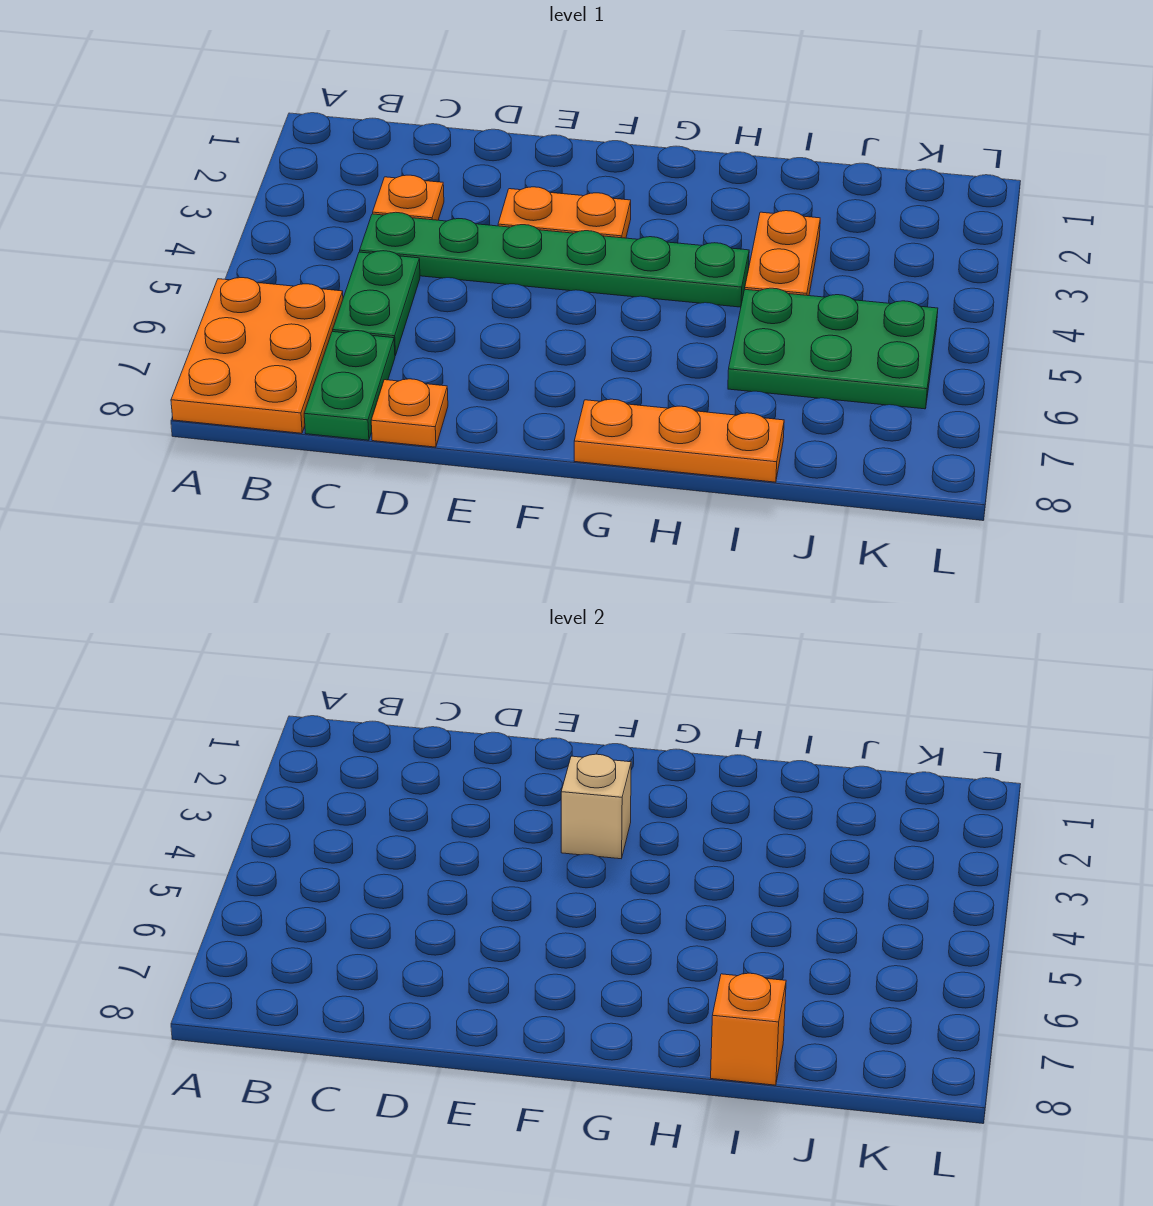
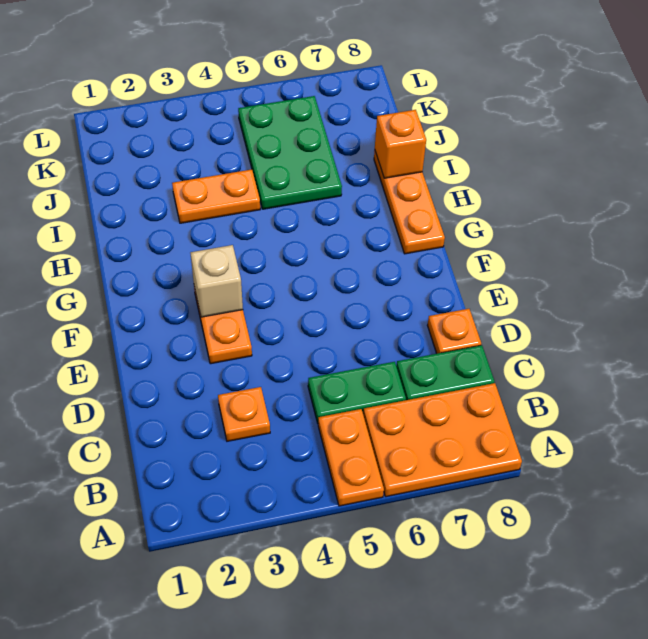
none -> orange plate A5:B5 level 1
green plate C4:H4 level 1 -> none

